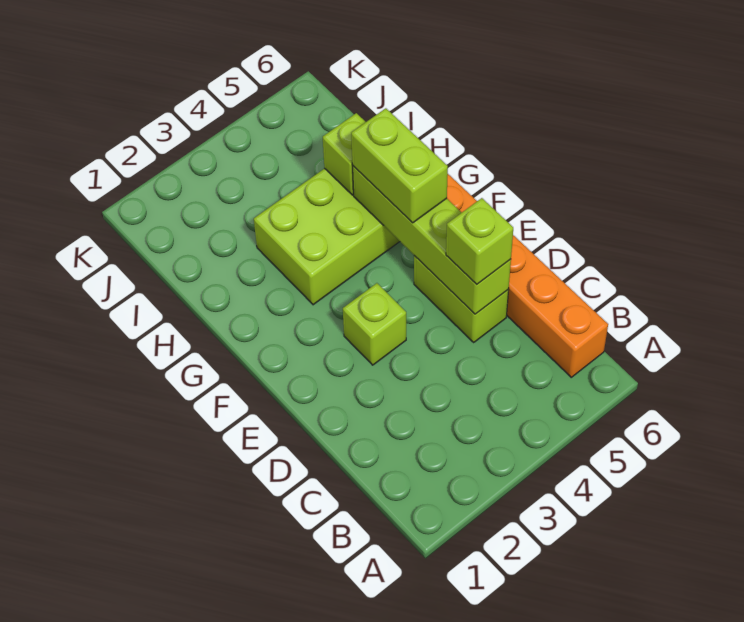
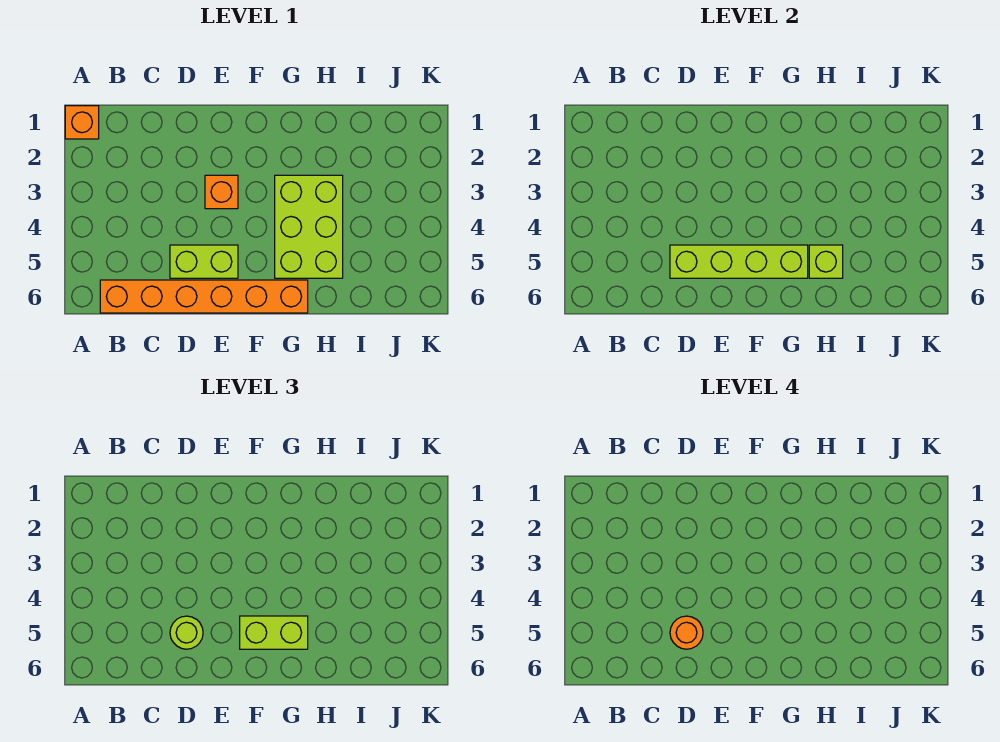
none -> orange brick A1 level 1
lime brick D5 level 3 -> lime round brick D5 level 3
none -> orange round brick D5 level 4
lime brick E3 level 1 -> orange brick E3 level 1

